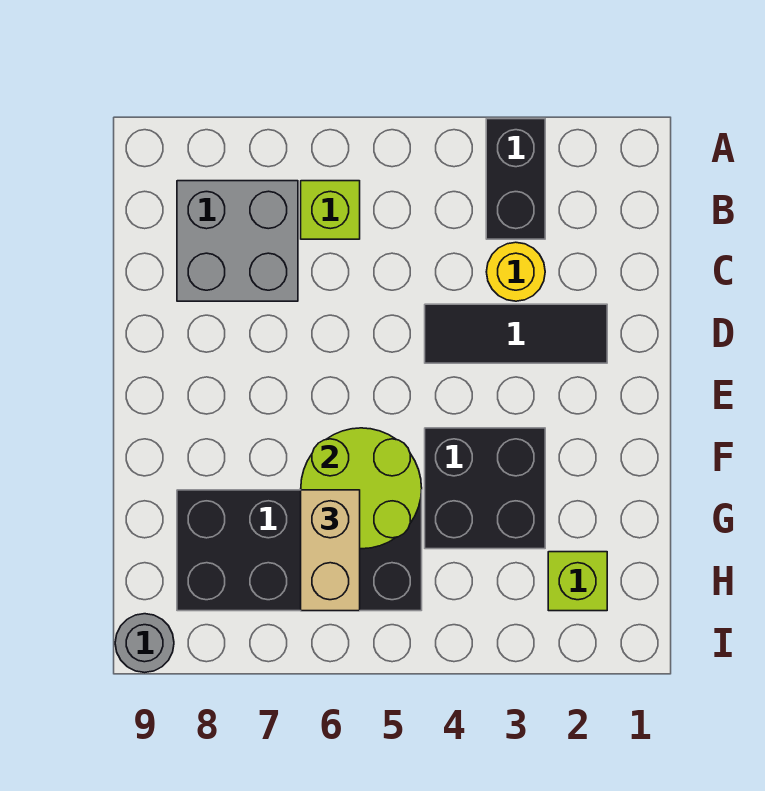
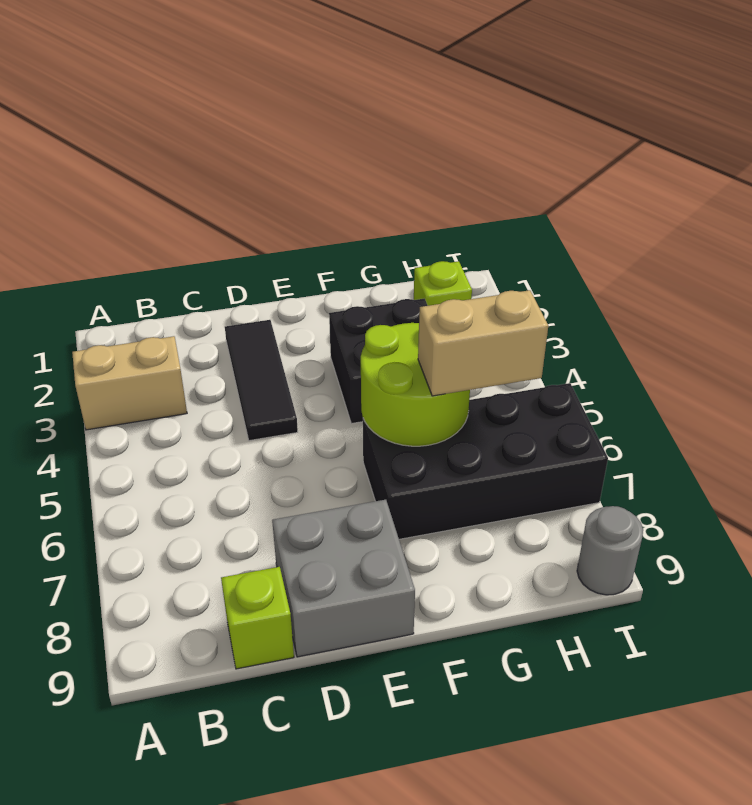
black brick A3:B3 level 1 -> tan brick A3:B3 level 1
lime brick B6 level 1 -> lime brick C9 level 1
grey brick B7:C8 level 1 -> grey brick D8:E9 level 1
yellow round brick C3 level 1 -> none
black brick G5:H8 level 1 -> black brick F6:I7 level 1

